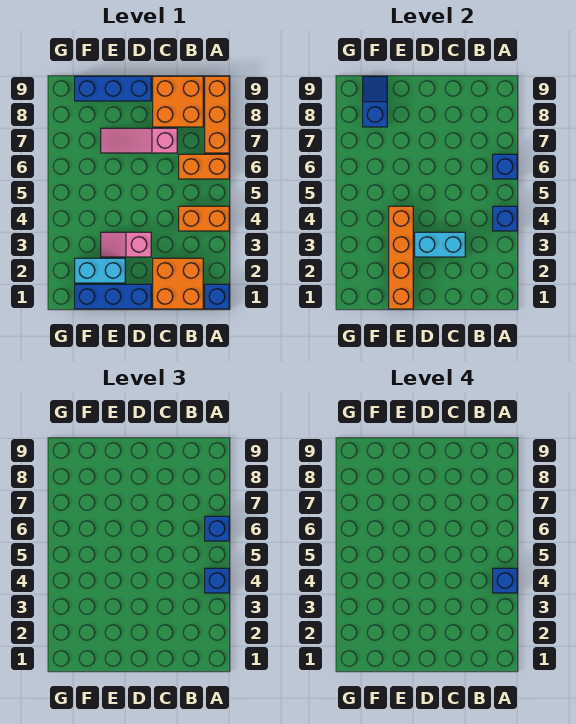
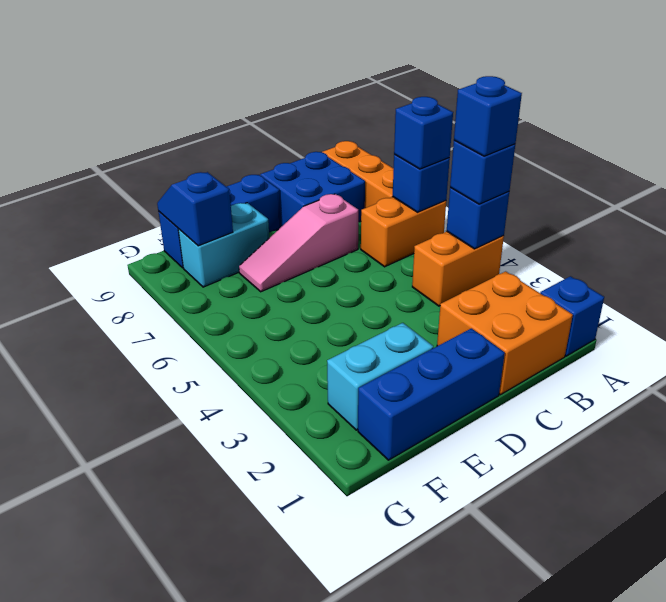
orange brick B8:C9 level 1 -> blue brick B8:C9 level 1
cyan brick C3:D3 level 2 -> cyan brick E8:F8 level 1
pink slope D3:E3 level 1 top D -> none
orange brick E1:E4 level 2 -> none

